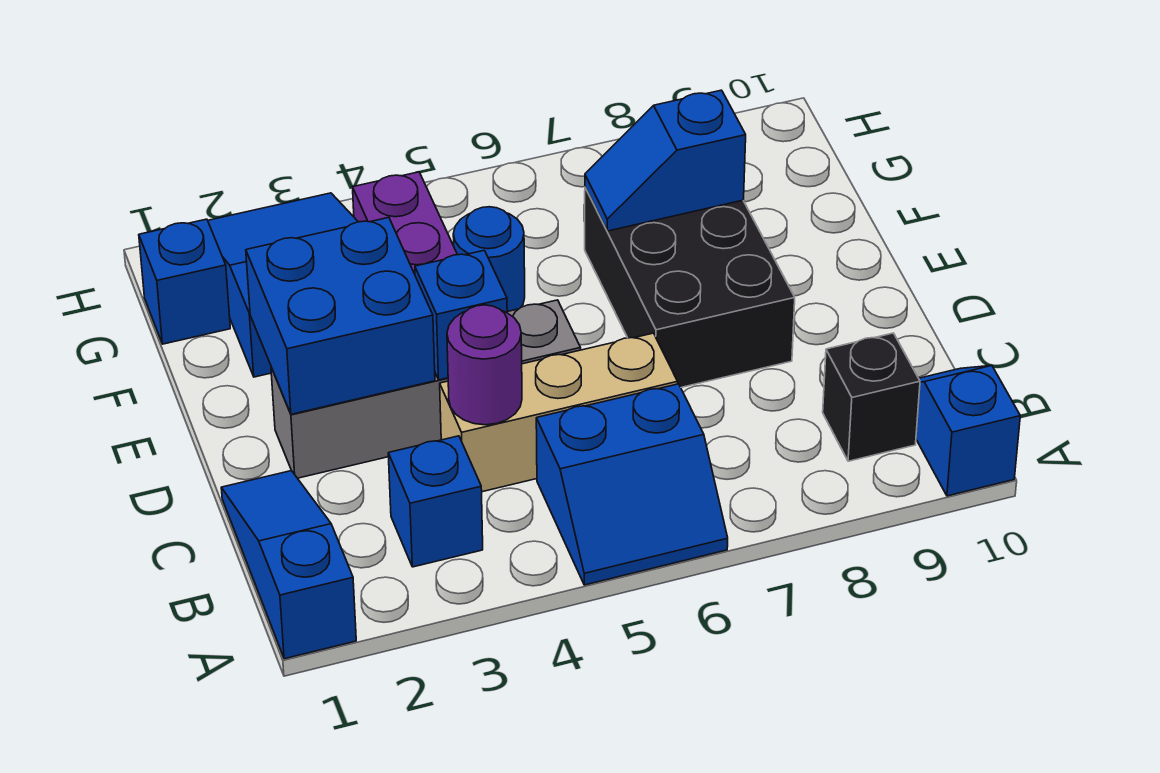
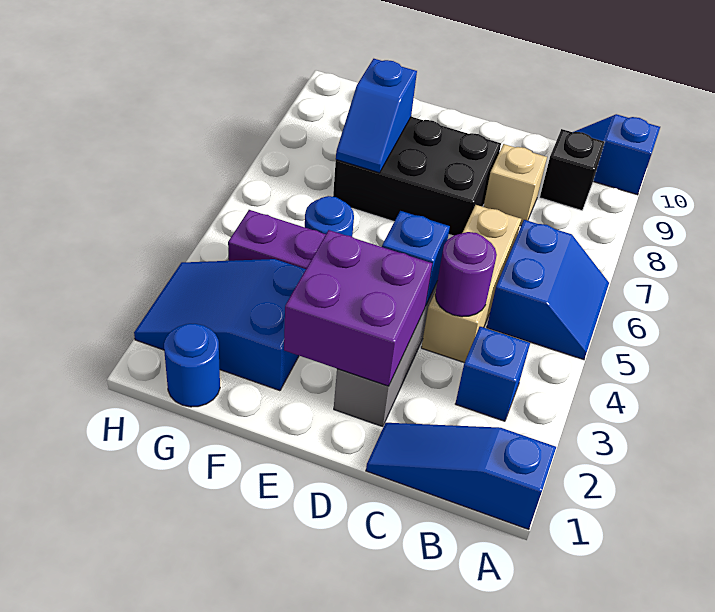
none -> tan brick C8 level 1
blue brick D2:E3 level 2 -> purple brick D2:E3 level 2
blue brick G1 level 1 -> blue round brick G1 level 1

